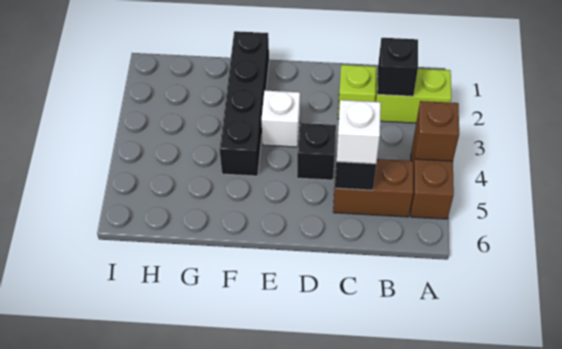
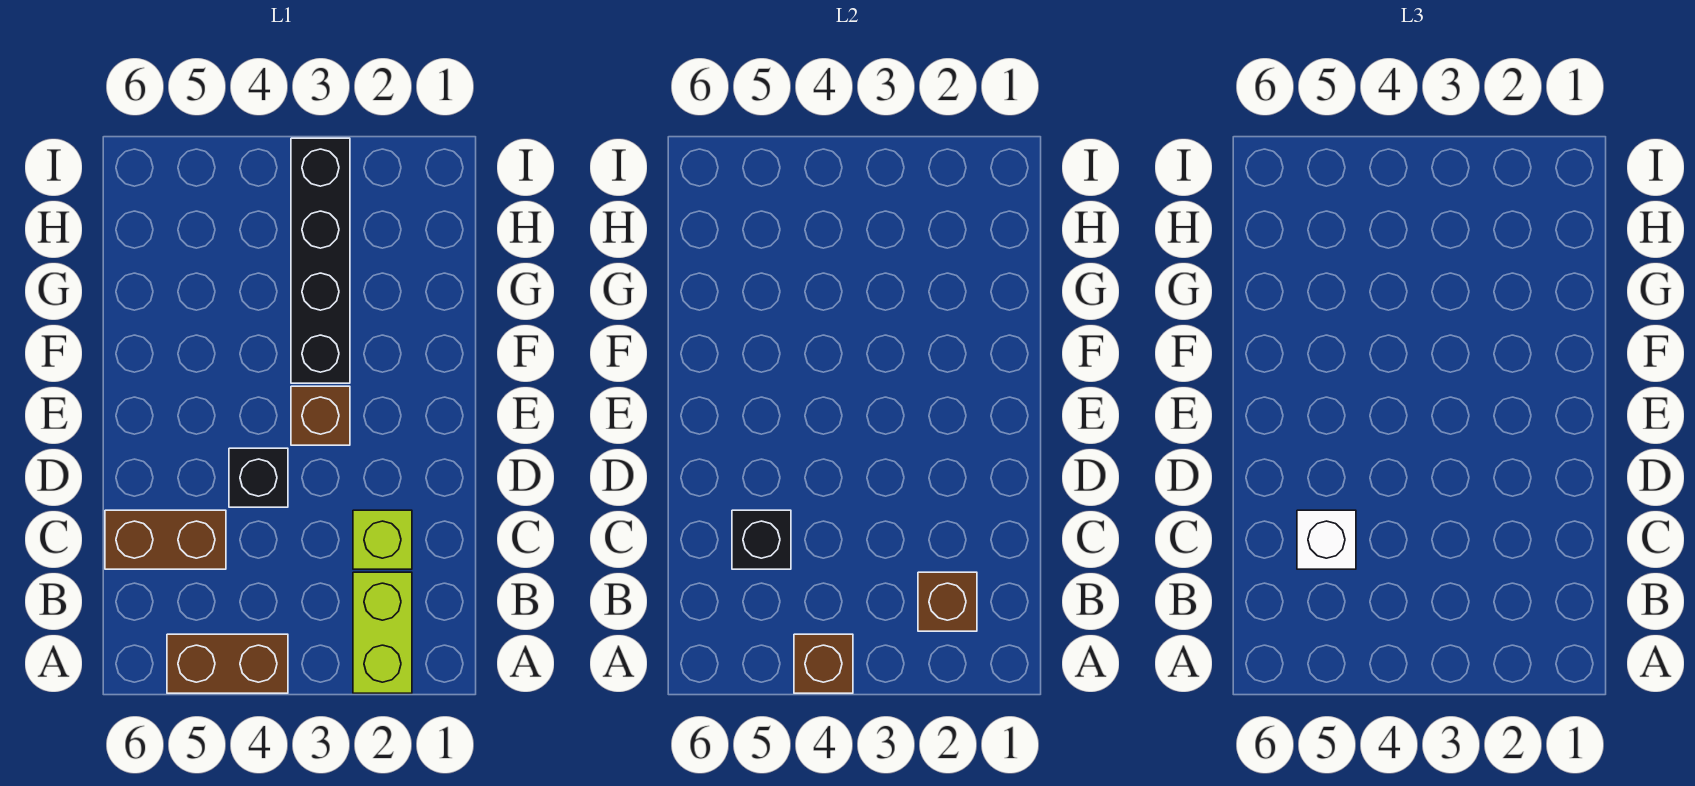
black brick B2 level 2 -> brown brick B2 level 2
brown brick B5:C5 level 1 -> brown brick C5:C6 level 1
white brick E3 level 1 -> brown brick E3 level 1
black brick F1:F4 level 1 -> black brick F3:I3 level 1

